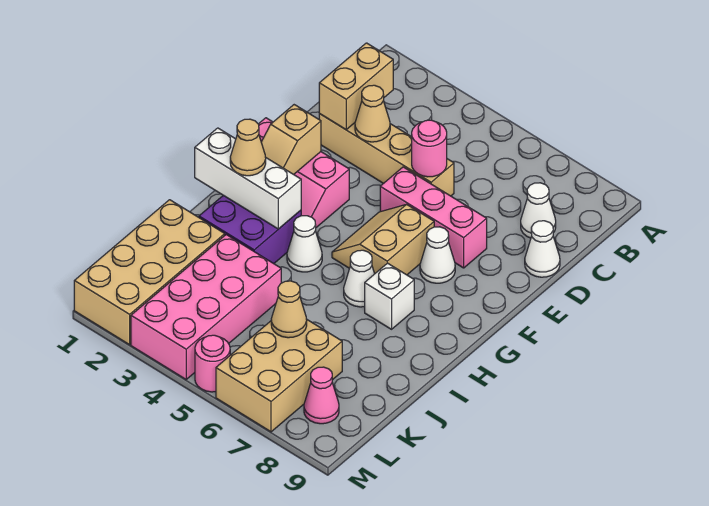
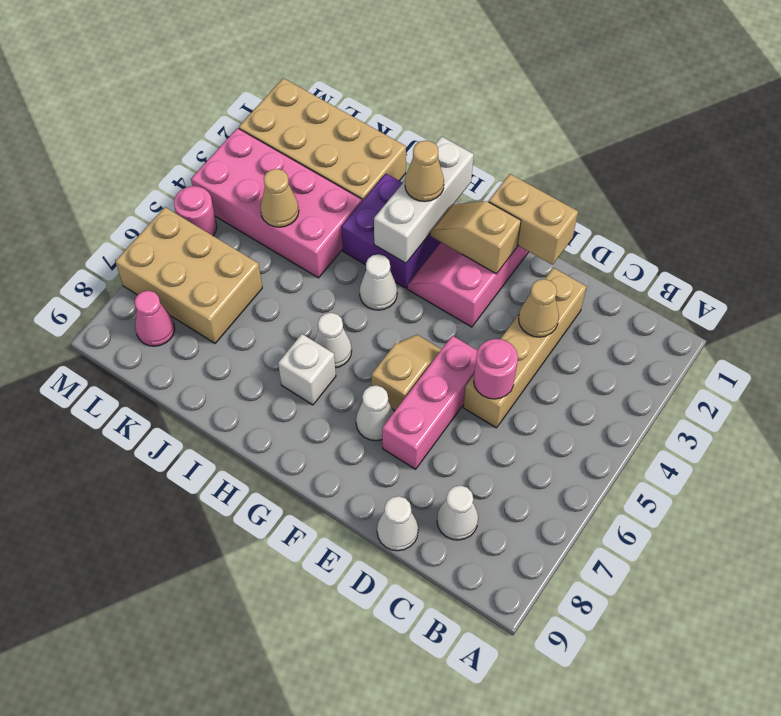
tan brick C2:D2 level 2 -> tan brick E1:F1 level 2
tan slope F5:G6 level 1 top 6 -> tan slope F5:F6 level 1 top 6
tan cone K6 level 2 -> tan cone K4 level 2

